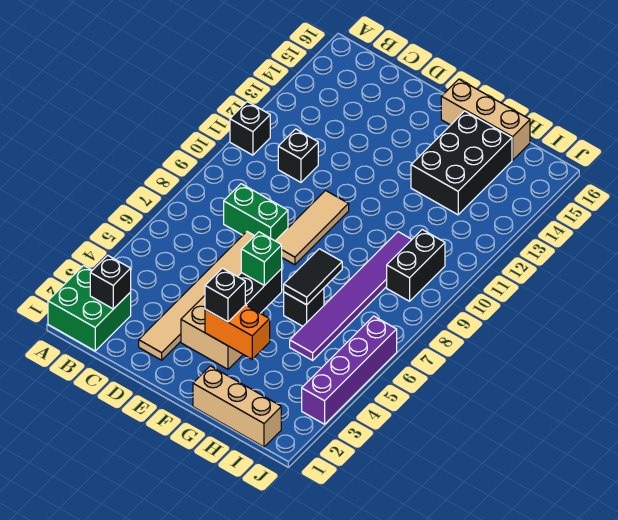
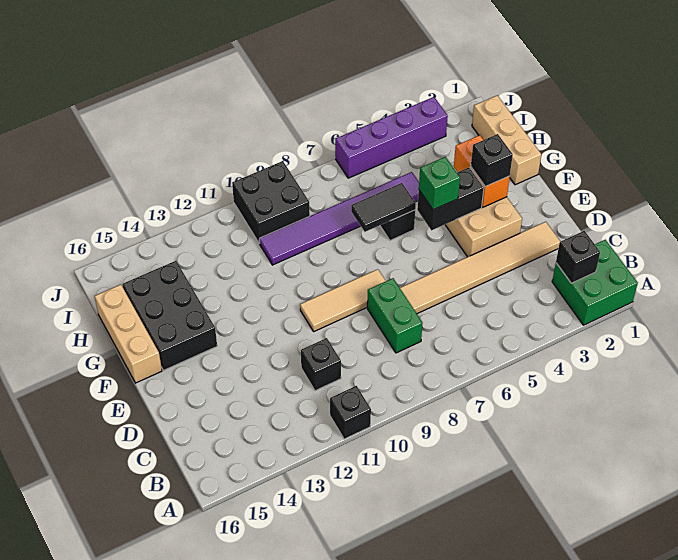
black brick G13:H15 level 1 -> black brick F14:H15 level 1
black brick I9:I10 level 1 -> black brick I9:J10 level 1

